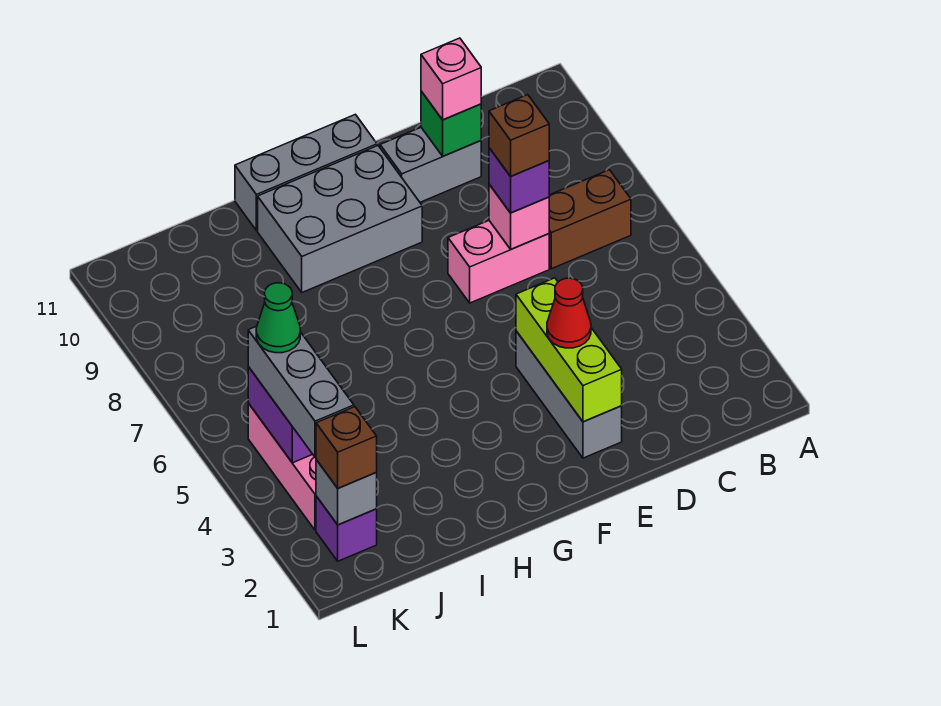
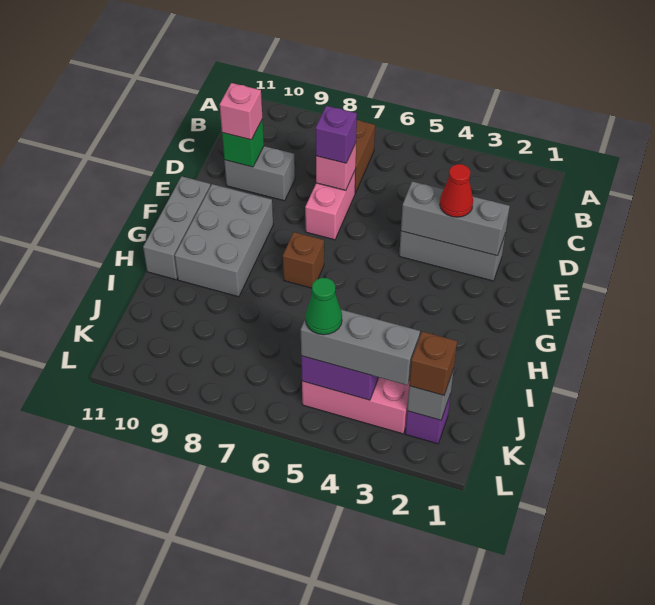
brown brick D7 level 4 -> brown brick G7 level 1
grey brick D10:E10 level 1 -> grey brick D9:D10 level 1
lime brick E2:E4 level 2 -> grey brick E2:E4 level 2

